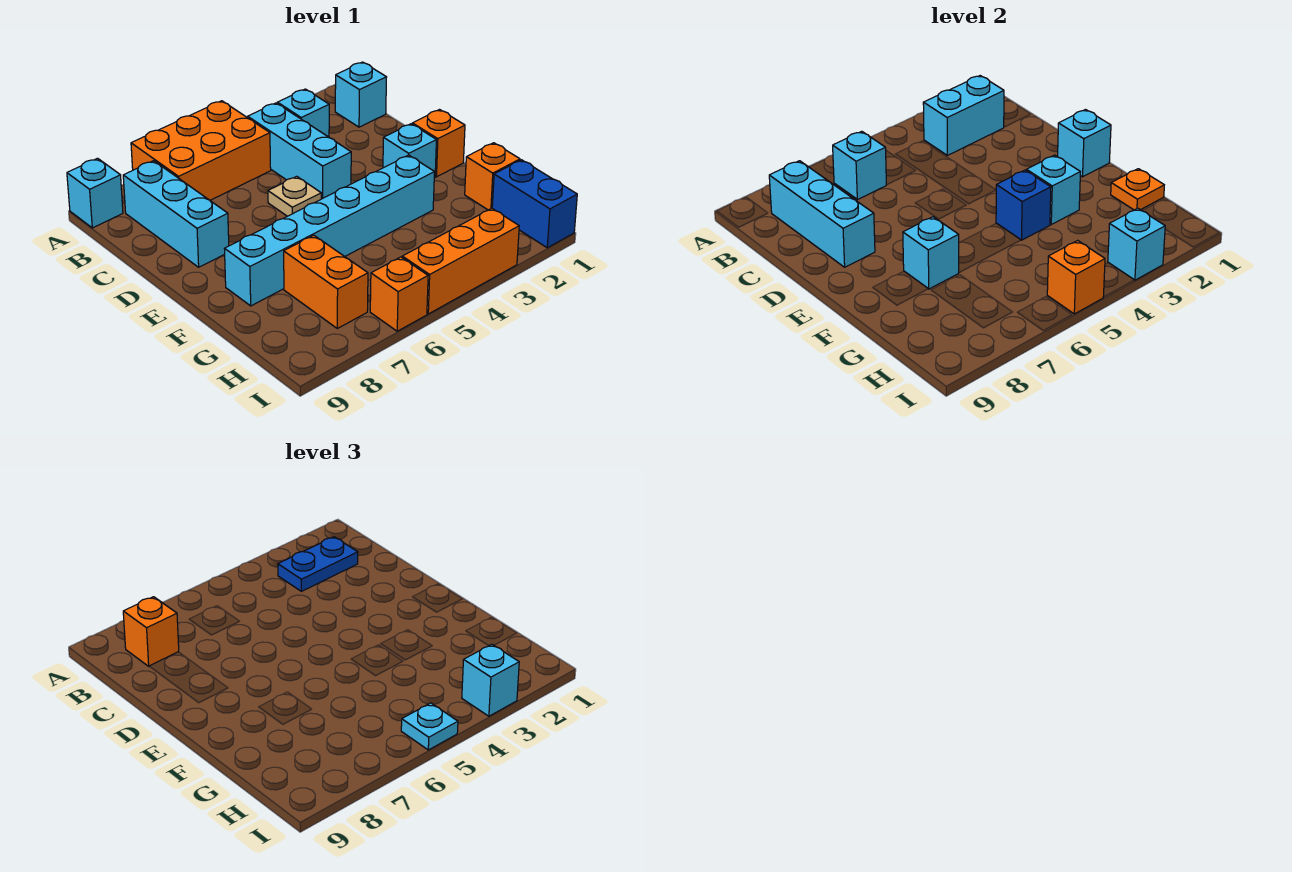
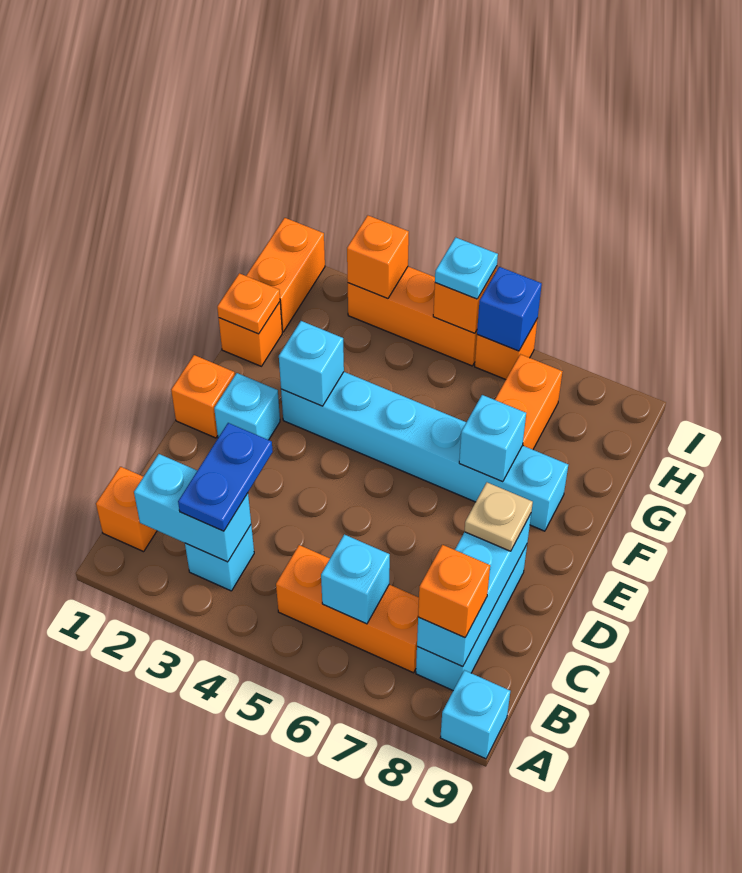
orange brick A5:B7 level 1 -> orange brick B5:B7 level 1
cyan brick B1 level 1 -> orange brick B1 level 1
blue plate B2:B3 level 3 -> blue plate B3:C3 level 3
cyan brick B4:D4 level 1 -> none
tan plate D5 level 1 -> tan plate D8 level 3
cyan brick E1 level 2 -> none
blue brick F4 level 2 -> blue brick I6 level 2
blue brick H1:I1 level 1 -> orange brick H1:I1 level 1
cyan brick I3 level 2 -> orange brick I3 level 2
cyan brick I3 level 3 -> none

